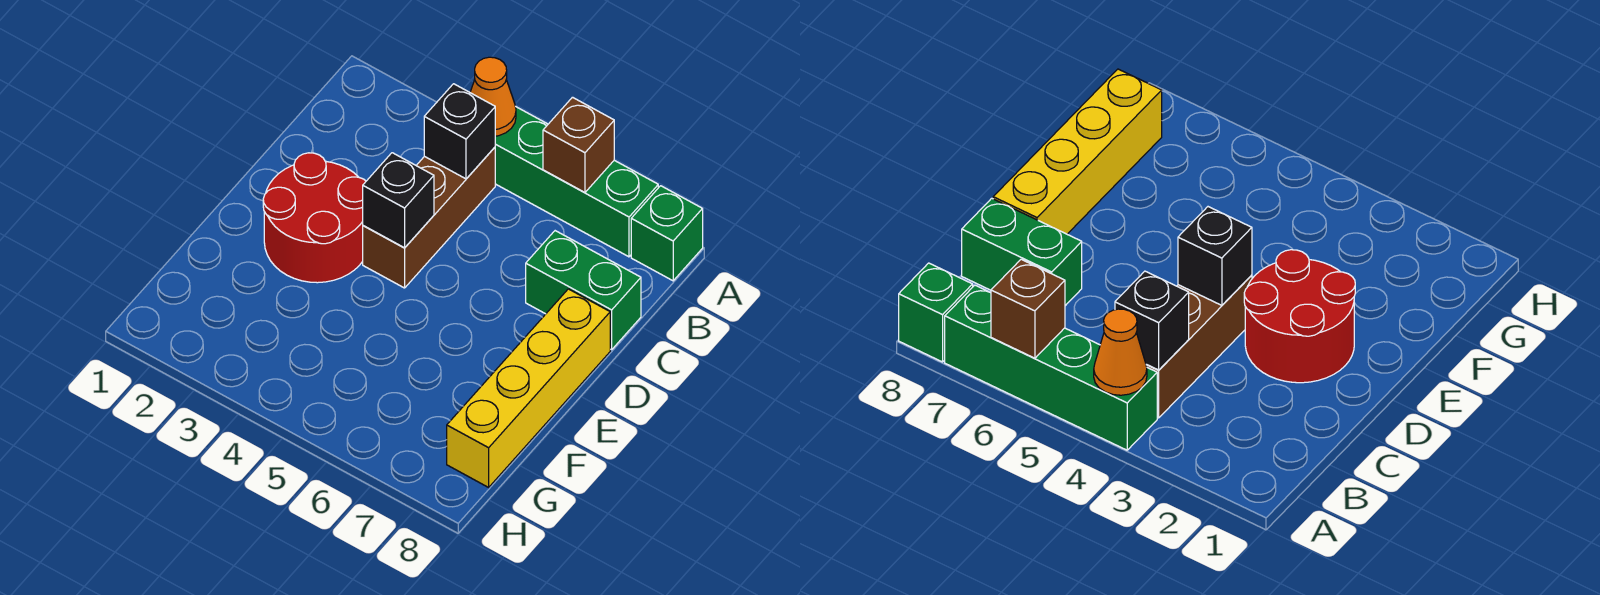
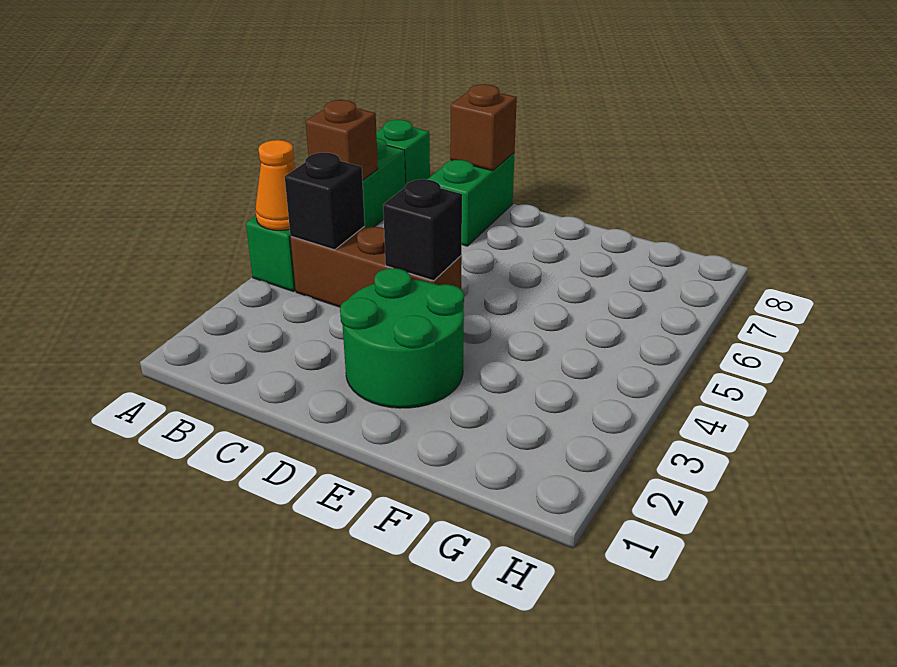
none -> brown brick C8 level 2
red round brick D2:E3 level 1 -> green round brick D2:E3 level 1
yellow brick D8:G8 level 1 -> none

